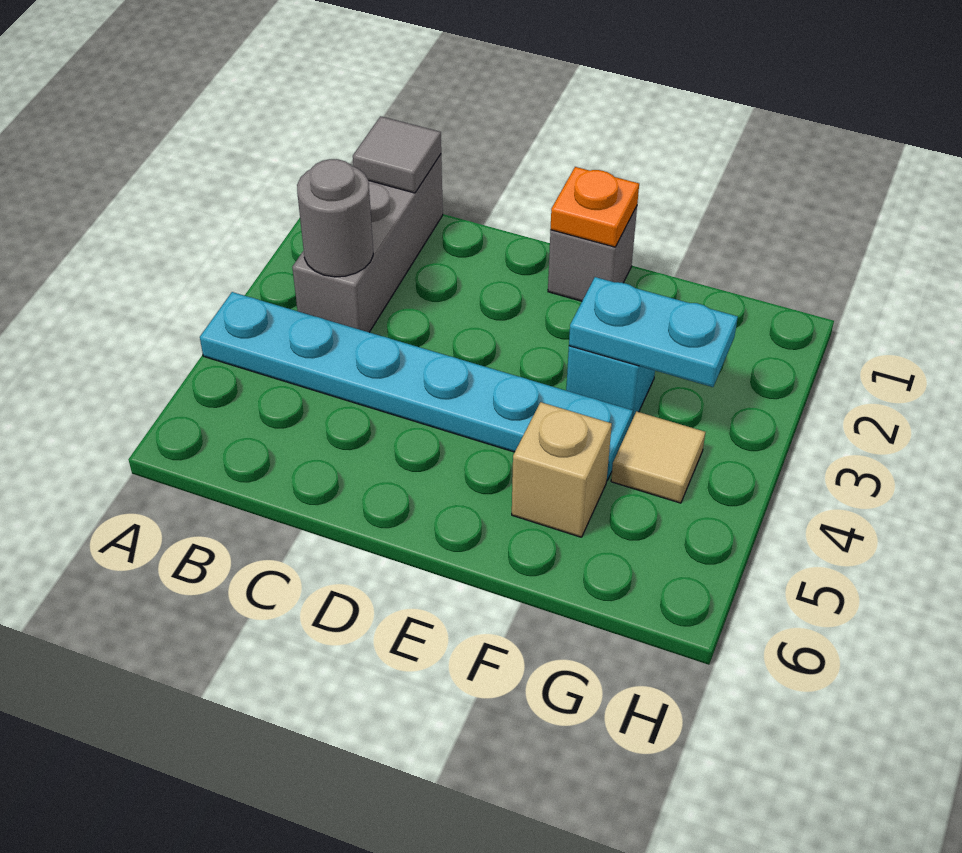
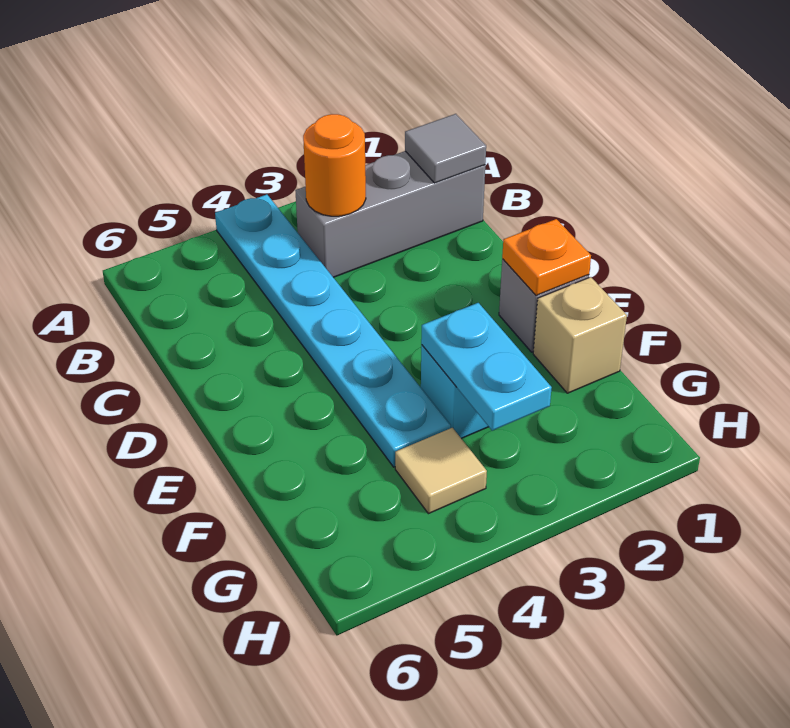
grey round brick B3 level 2 -> orange round brick B3 level 2
tan brick F5 level 1 -> tan brick F1 level 1

